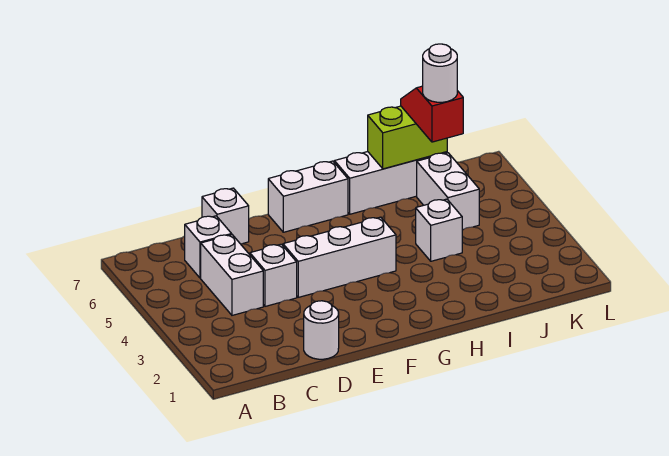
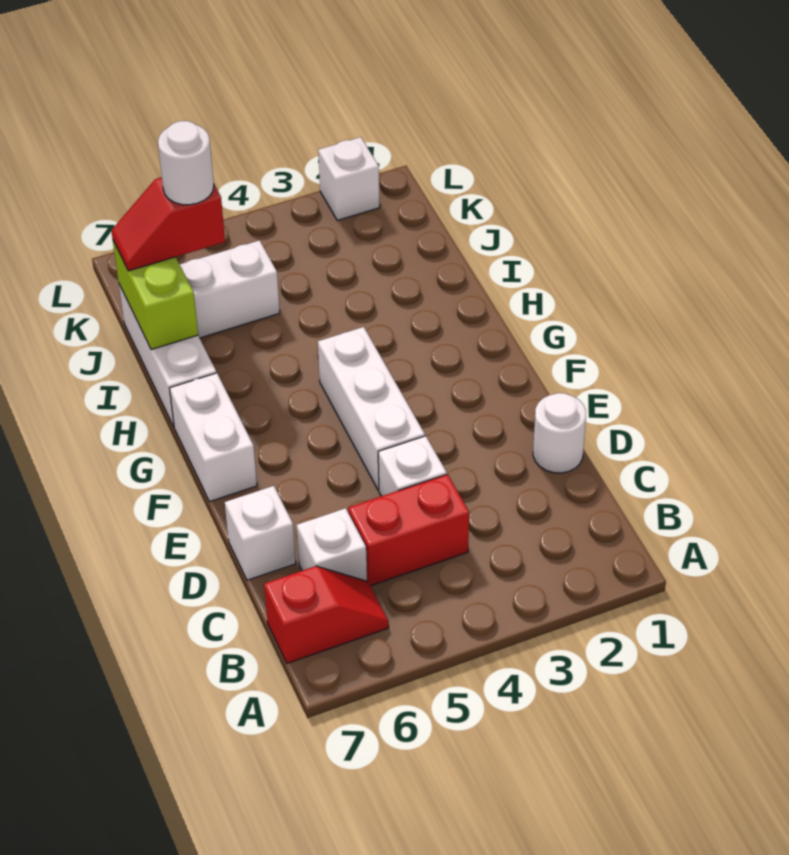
none -> red slope B6:B7 level 1 top 7
white brick C4:C5 level 1 -> red brick C4:C5 level 1
white brick I4 level 1 -> white brick L2 level 1

